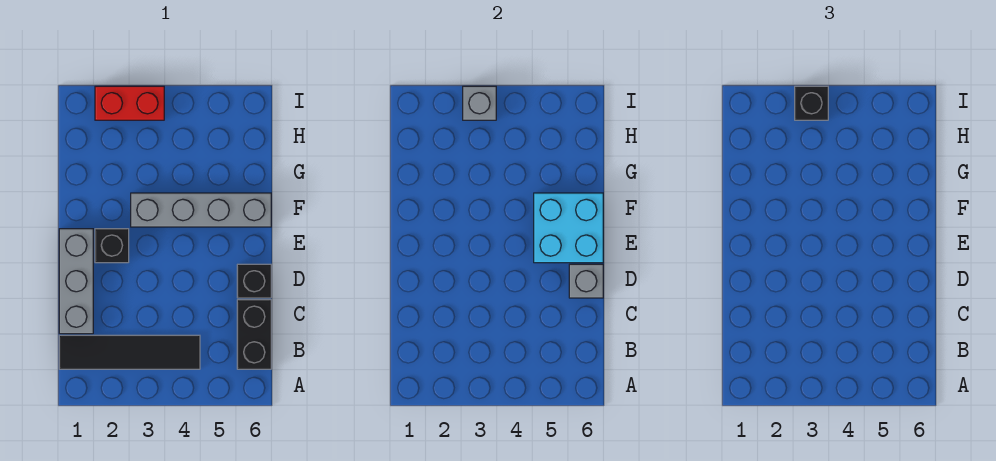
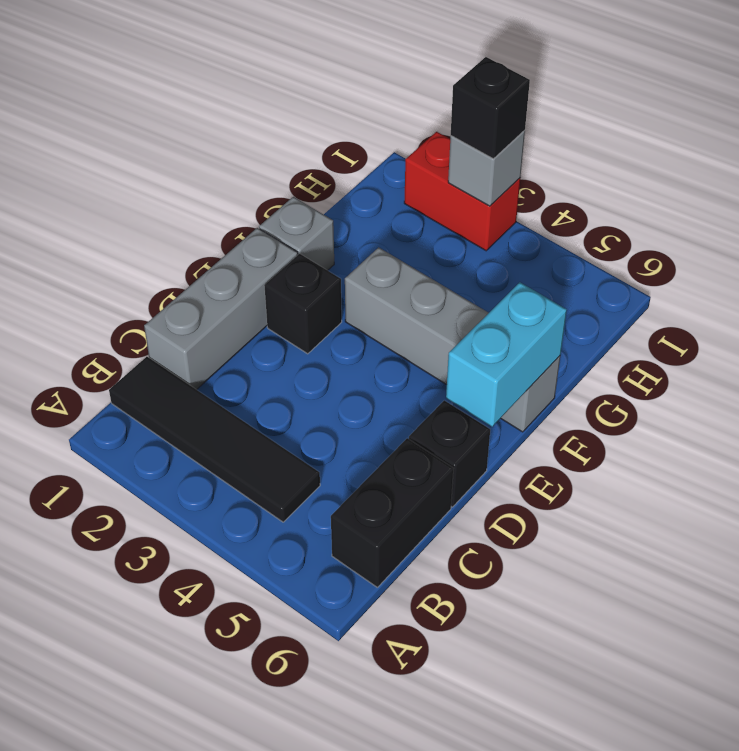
grey brick D6 level 2 -> grey brick F1 level 1
cyan brick E5:F6 level 2 -> cyan brick E6:F6 level 2

